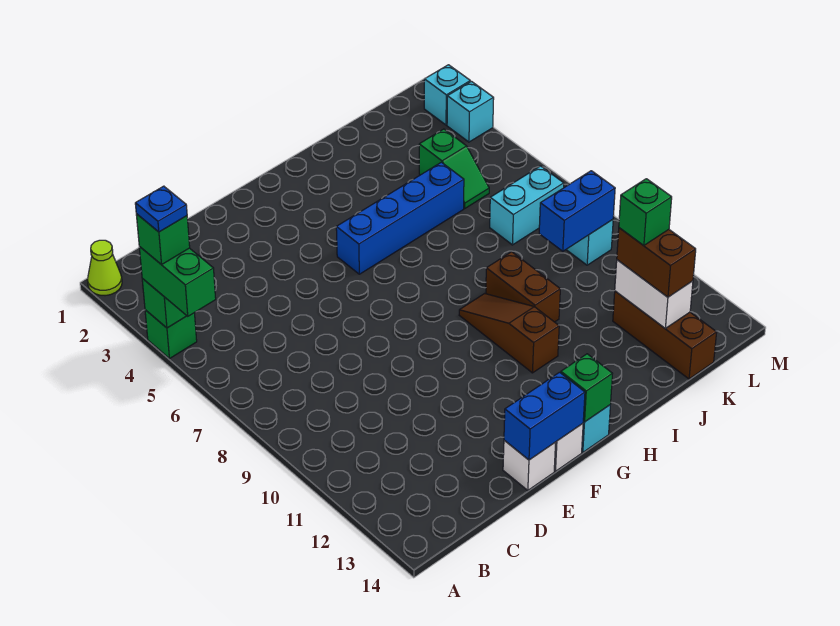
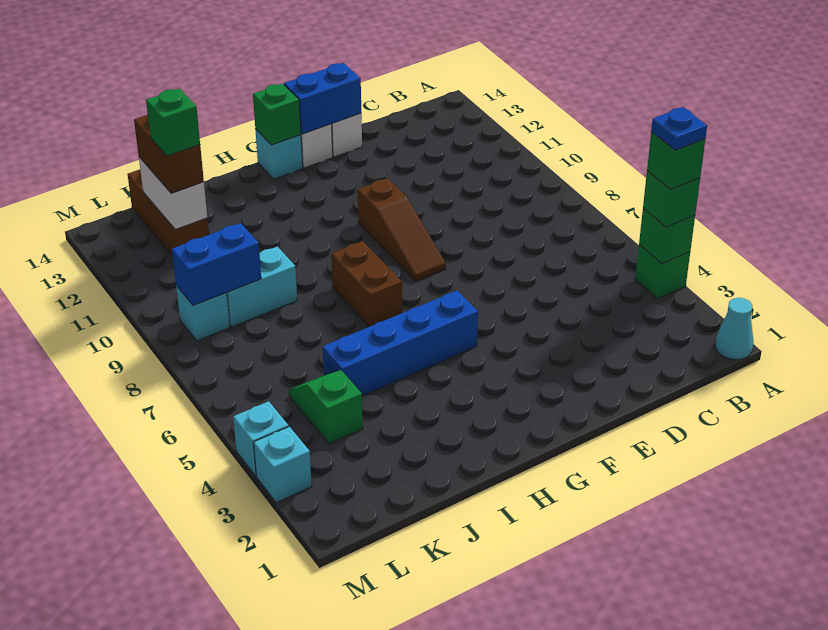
lime cone A1 level 1 -> cyan cone A1 level 1
green brick A4:A5 level 3 -> green brick A4 level 3
brown slope H9:H11 level 1 top 11 -> brown slope F8:F10 level 1 top 10
brown brick I9:I10 level 1 -> brown brick H7:H8 level 1
cyan brick K7:L7 level 1 -> cyan brick J9:K9 level 1
cyan brick M2 level 1 -> cyan brick M4 level 1

